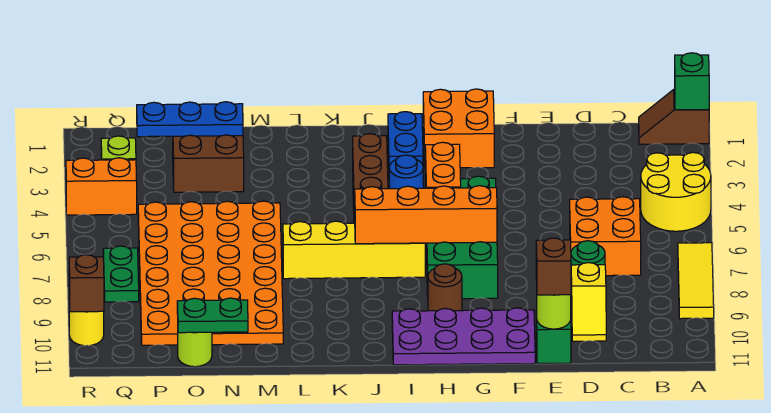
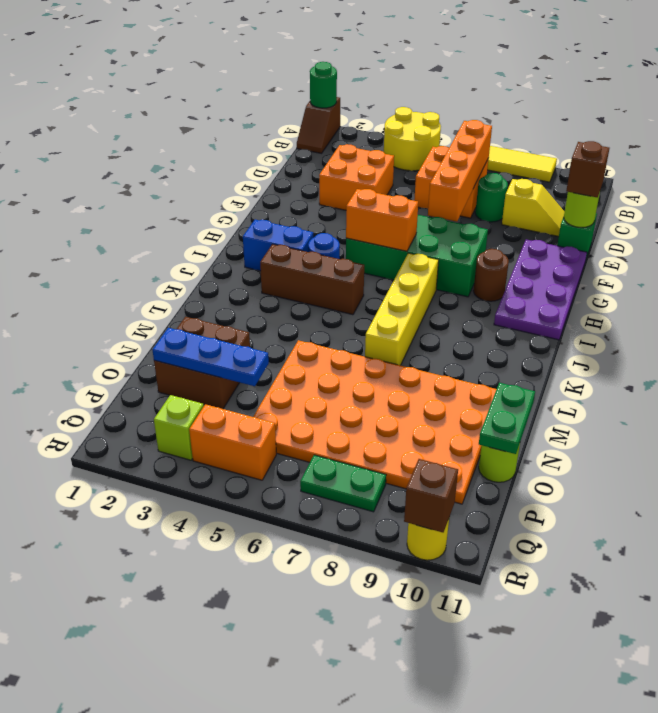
green brick A1 level 2 -> green round brick A1 level 2
orange brick G1:H2 level 1 -> orange brick D3:E4 level 1
orange brick G7:J7 level 2 -> orange brick C7:F7 level 2
blue plate N2:P2 level 2 -> blue plate O2:O4 level 2
orange brick Q4:R4 level 1 -> orange brick Q4:Q5 level 1

